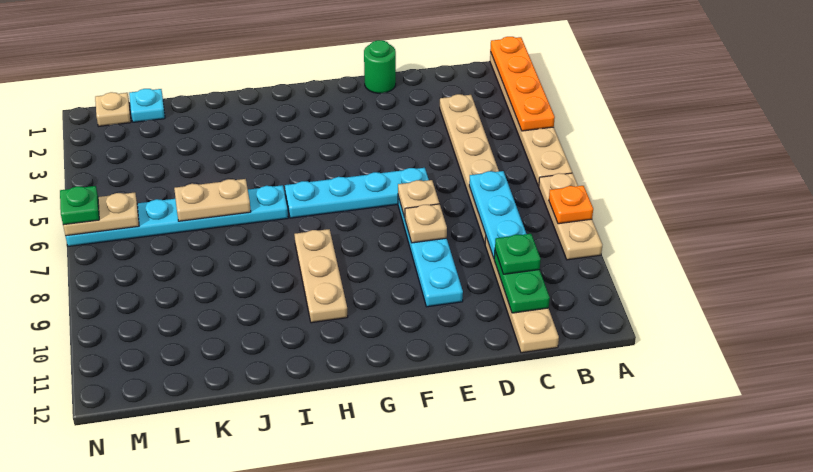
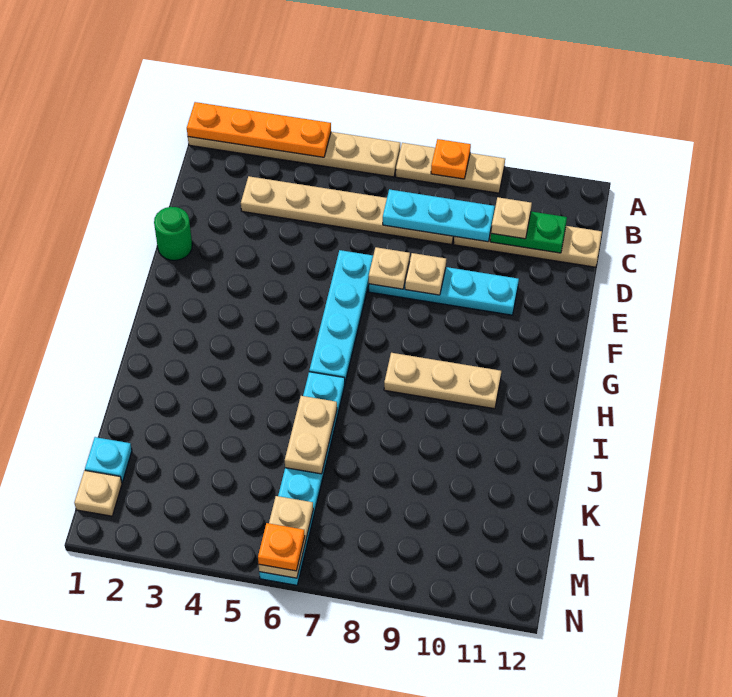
green plate C10 level 3 -> tan plate C10 level 3
green plate N6 level 3 -> orange plate N6 level 3

